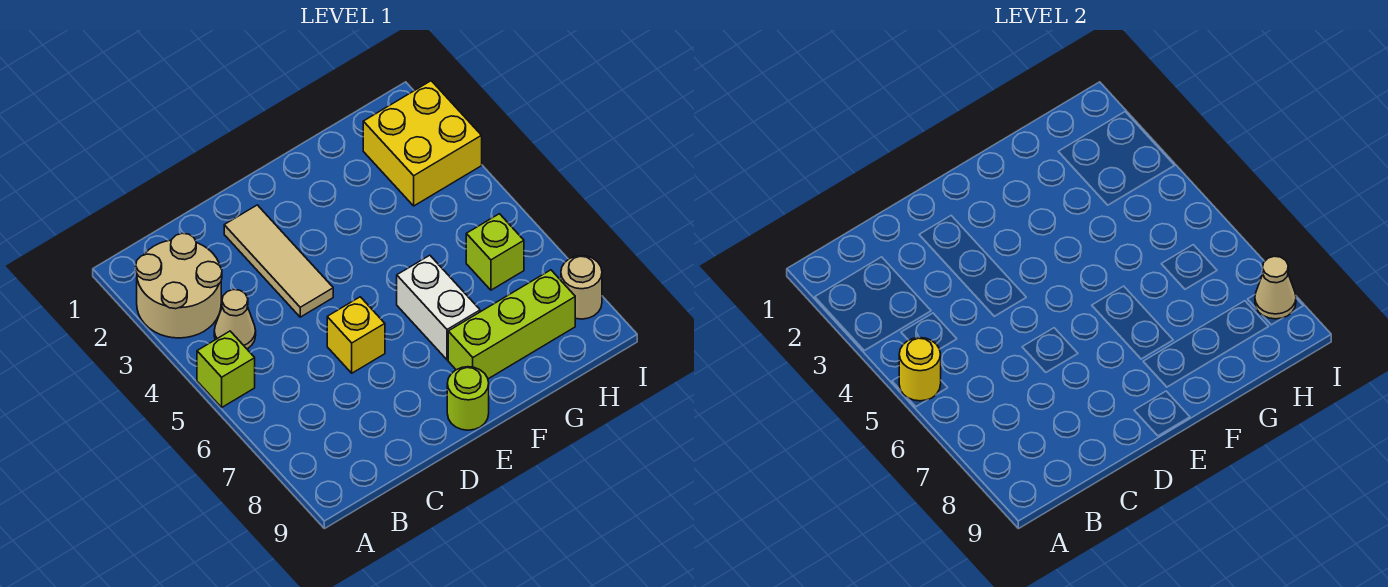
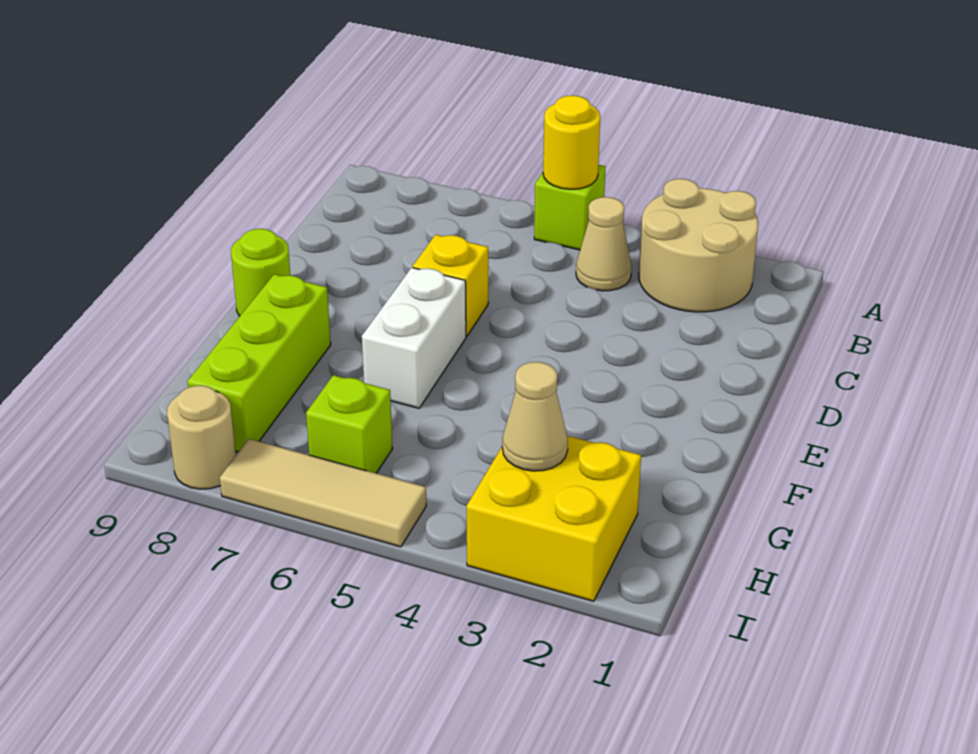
tan tile D2:D4 level 1 -> tan tile I5:I7 level 1
white brick F6:F7 level 1 -> white brick E6:F6 level 1
tan cone I8 level 2 -> tan cone H3 level 2

